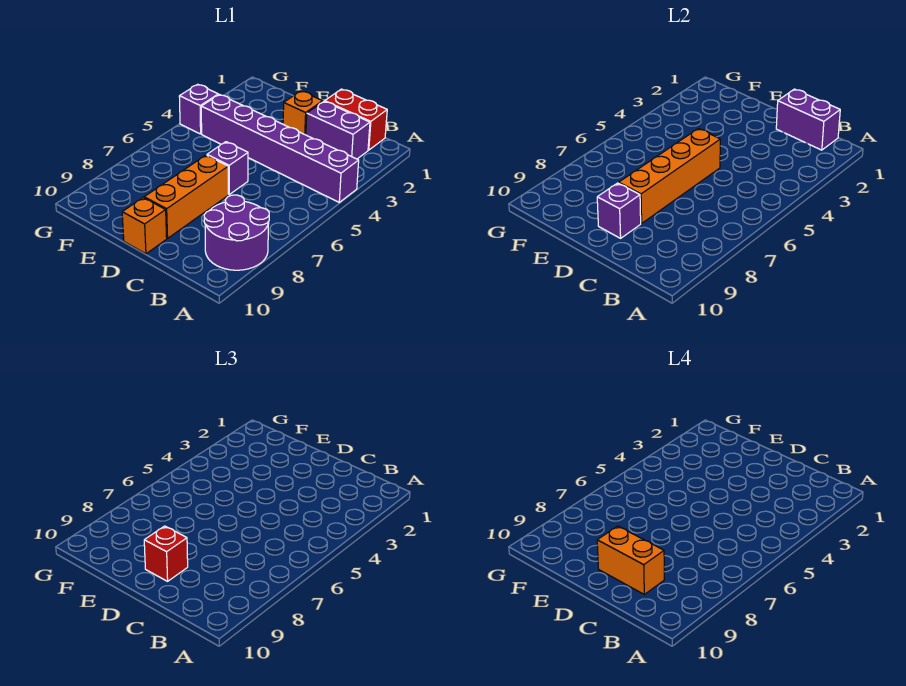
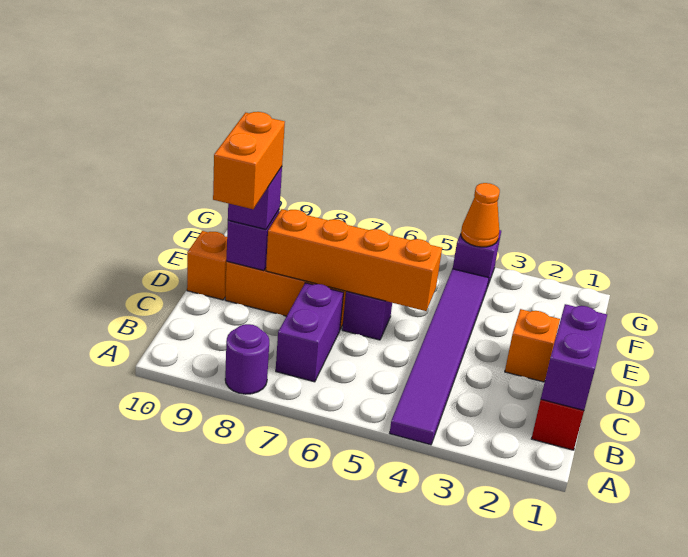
purple brick A4:F4 level 1 -> purple tile A4:F4 level 1
purple round brick A8:B9 level 1 -> purple round brick A8 level 1
purple brick B2:C2 level 1 -> purple brick B7:C7 level 1
red brick D9 level 3 -> purple brick D9 level 3
none -> orange cone G4 level 2

